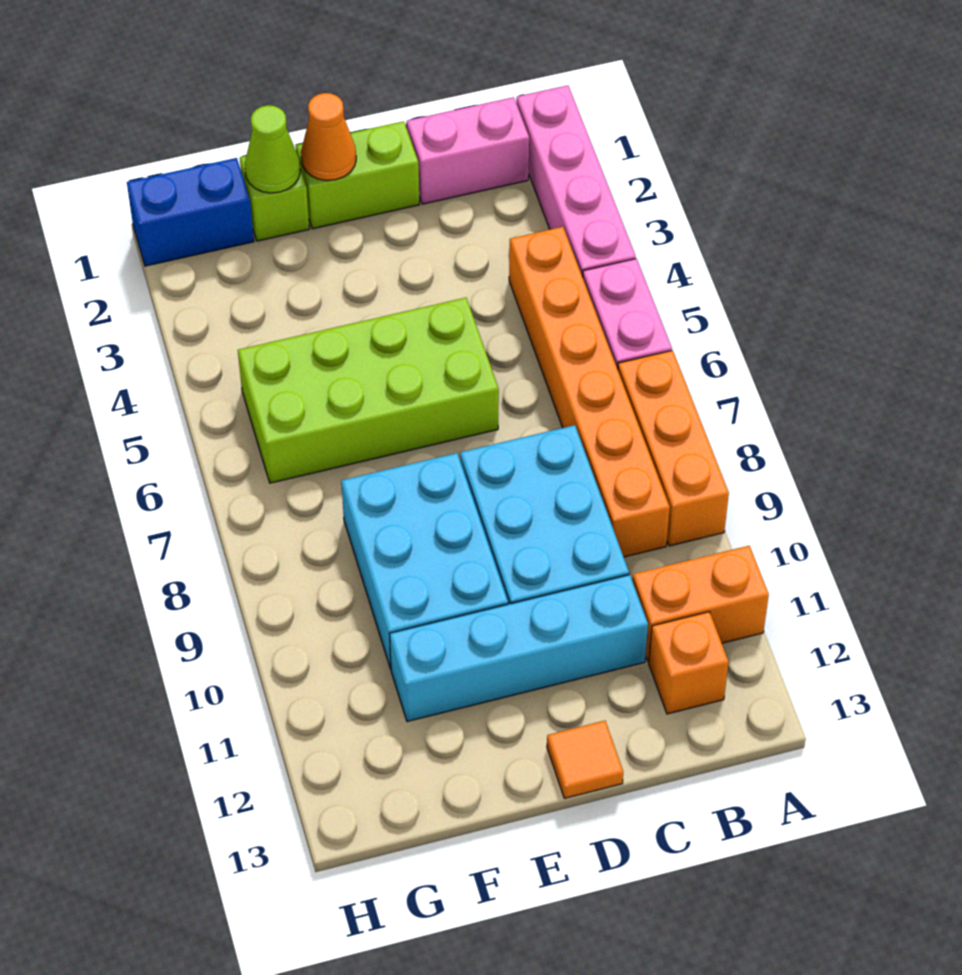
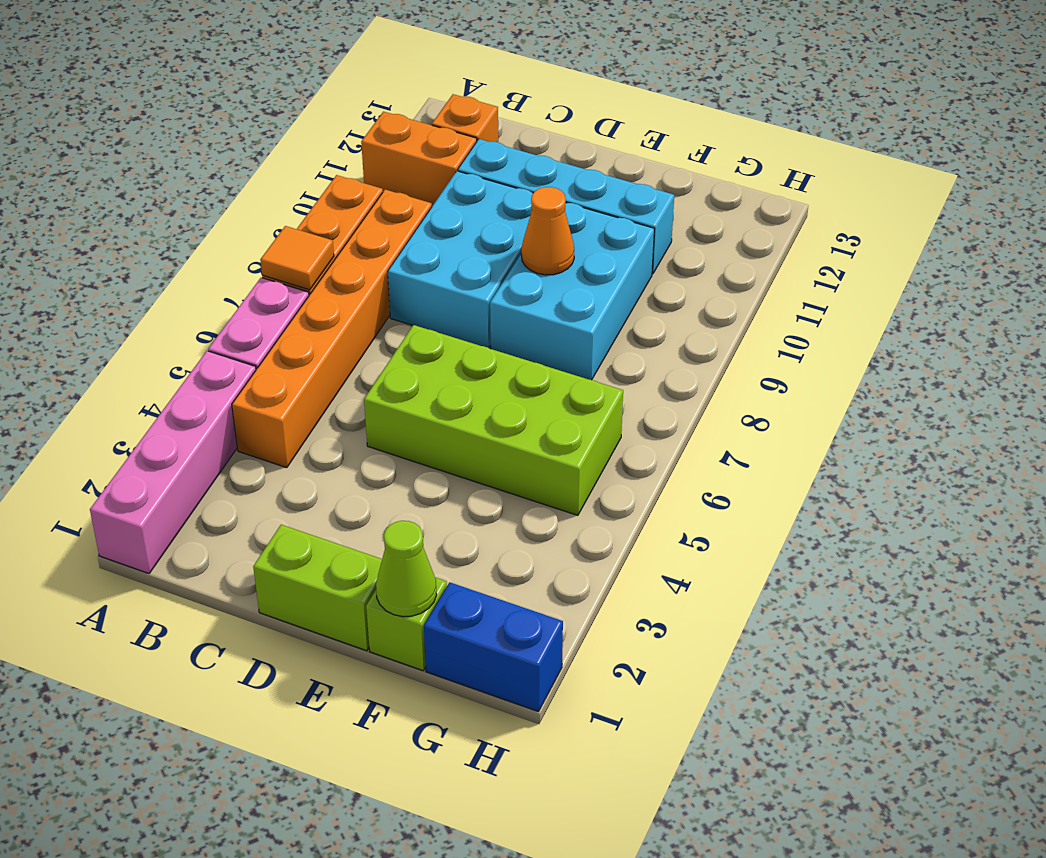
pink brick B1:C1 level 1 -> none
orange tile D13 level 1 -> orange tile A7 level 2
orange cone E1 level 2 -> orange cone E9 level 2

